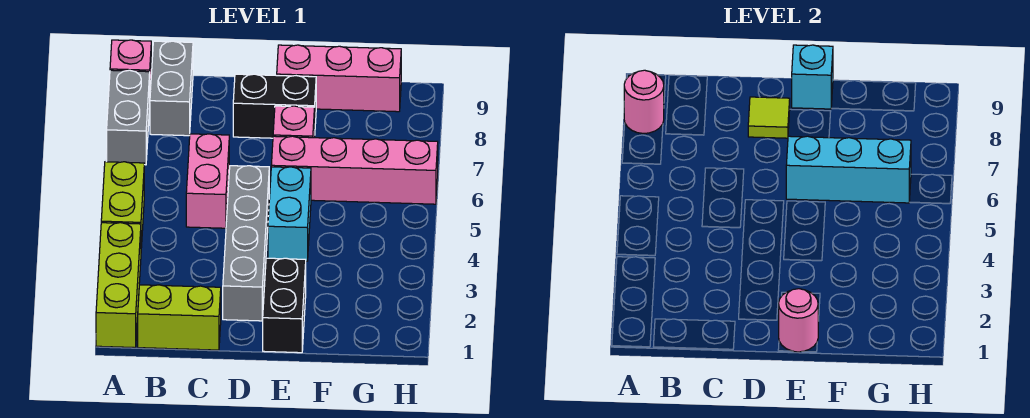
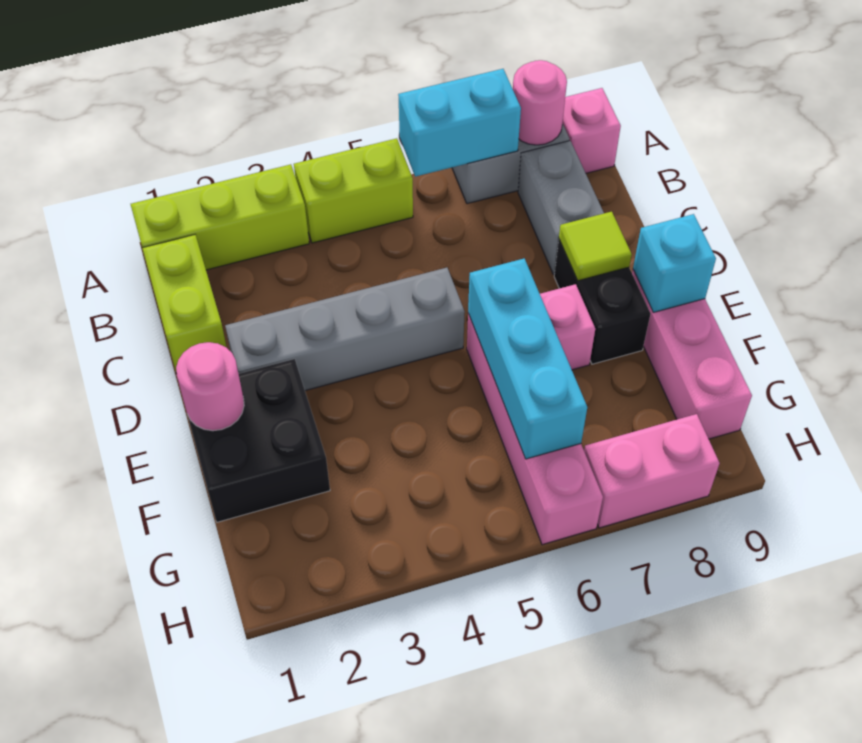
grey brick B8:B9 level 1 -> grey brick B8:C8 level 1
pink brick C5:C6 level 1 -> pink brick H7:H8 level 1
black brick E1:E2 level 1 -> black brick E1:F2 level 1
cyan brick E4:E5 level 1 -> cyan brick A6:A7 level 2

